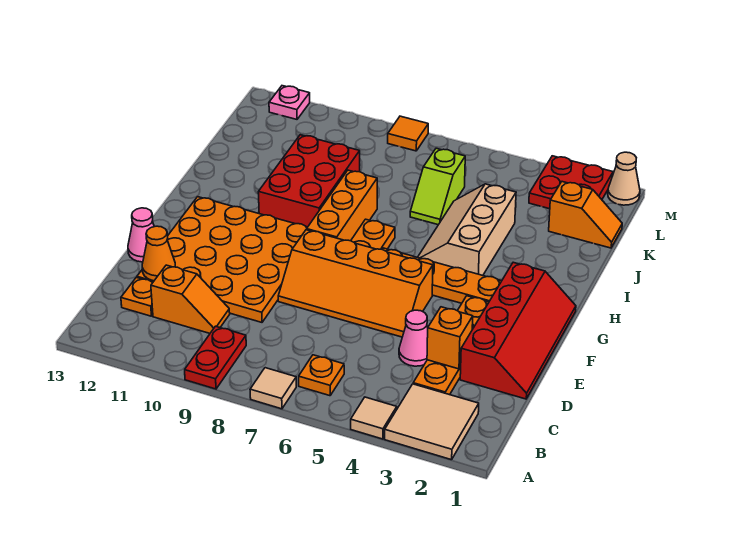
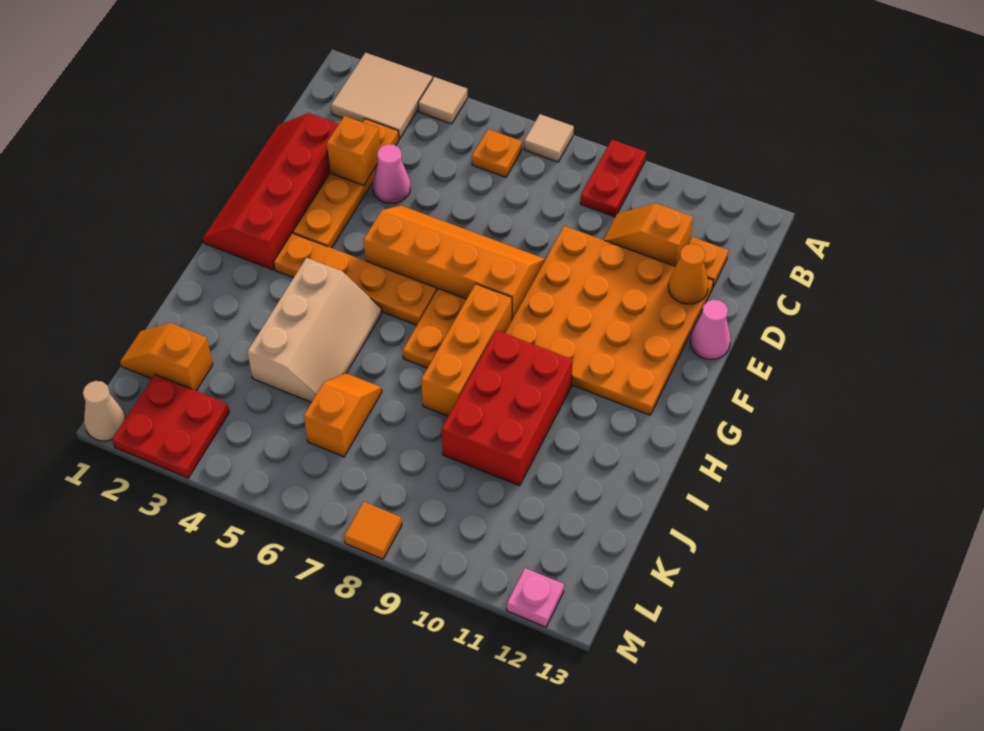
lime slope J6:K6 level 1 top K -> orange slope J6:K6 level 1 top K

